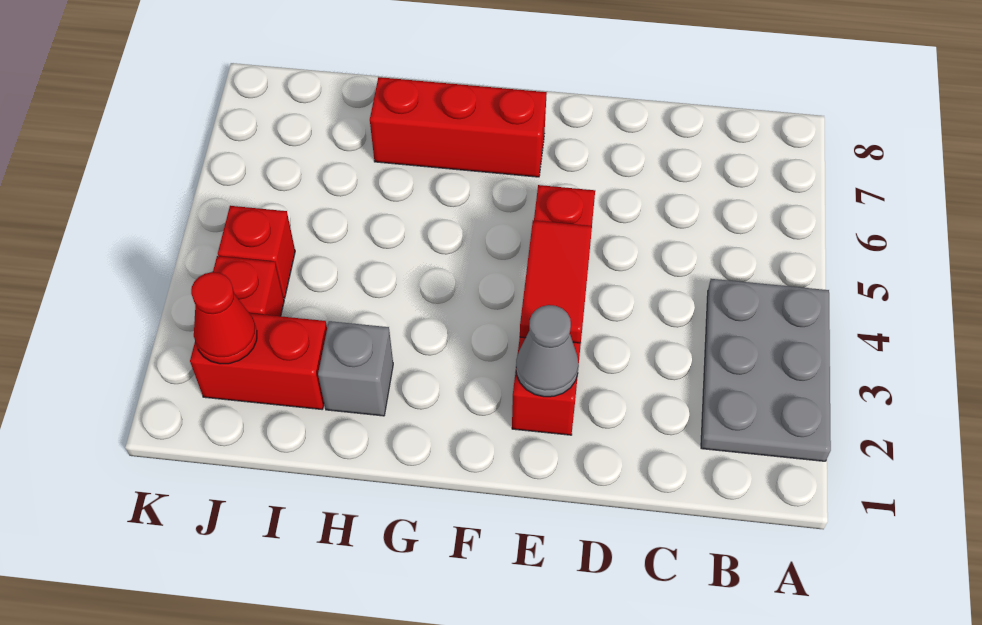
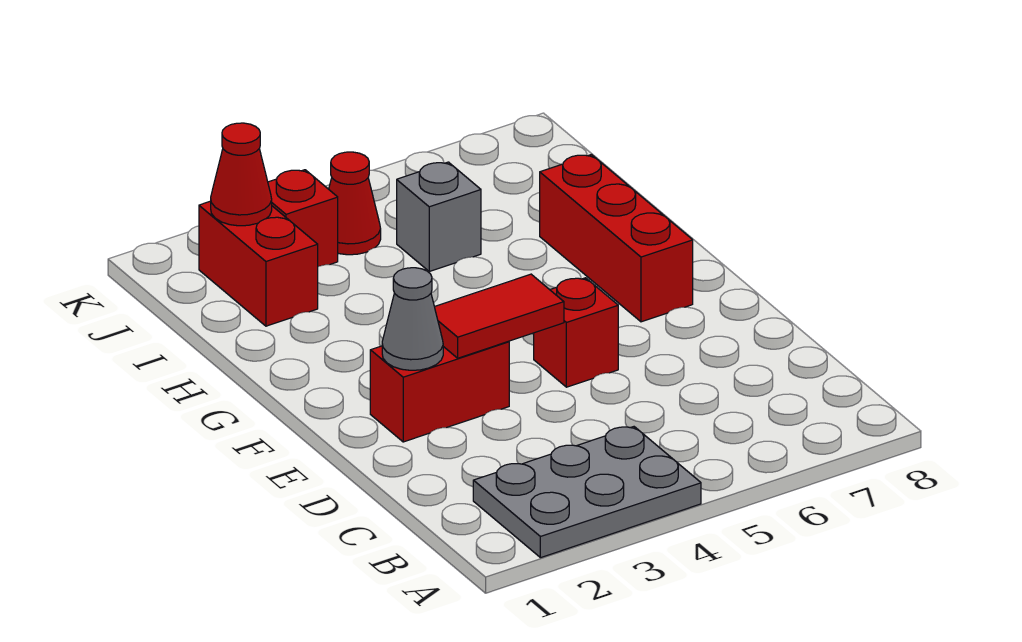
grey brick H2 level 1 -> grey brick I5 level 1
red brick J4 level 1 -> red cone J4 level 1

